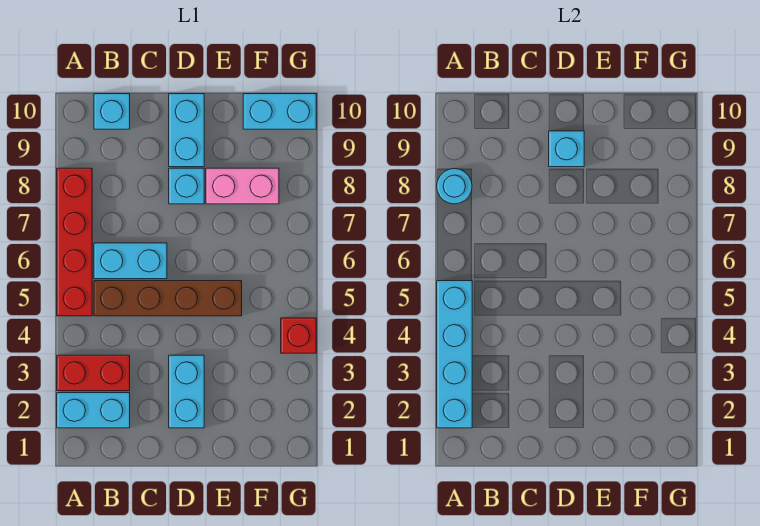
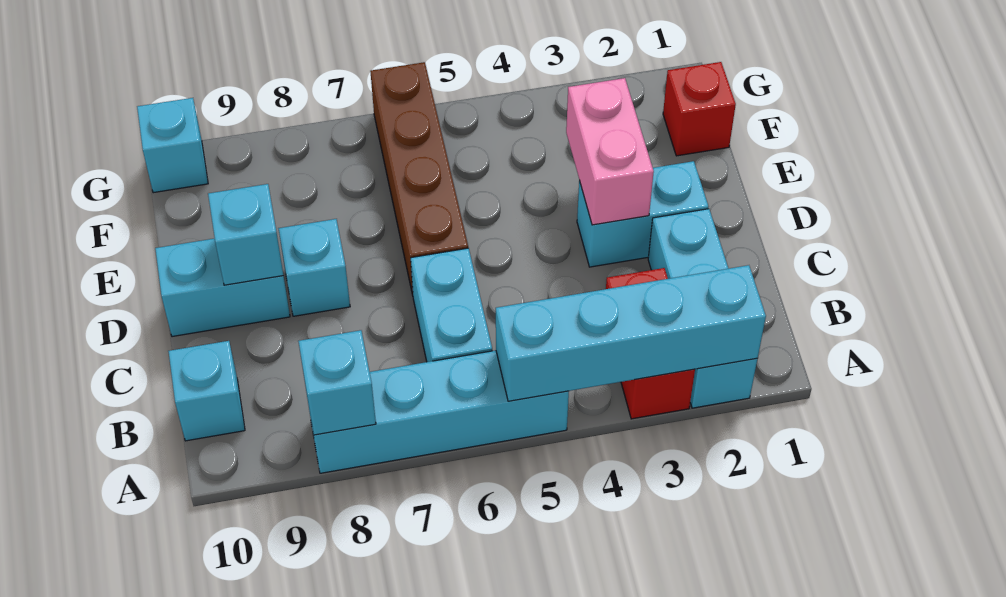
cyan brick A2:B2 level 1 -> cyan brick A2:C2 level 1
red brick A5:A8 level 1 -> cyan brick A5:A8 level 1
cyan round brick A8 level 2 -> cyan brick A8 level 2
brown brick B5:E5 level 1 -> brown brick D6:G6 level 1
pink brick E8:F8 level 1 -> pink brick D3:E3 level 2
cyan brick F10:G10 level 1 -> cyan brick G10 level 1
red brick G4 level 1 -> red brick F1 level 1

